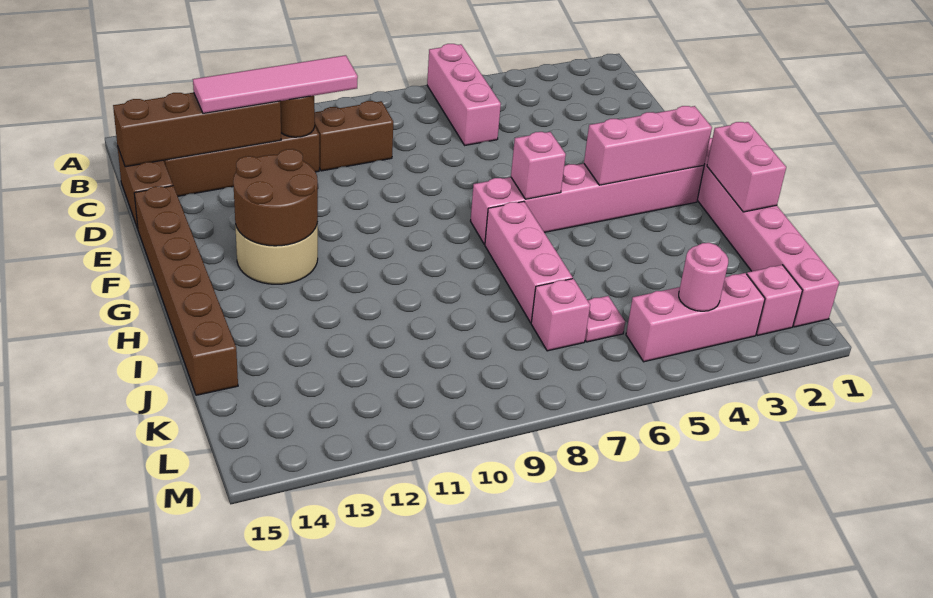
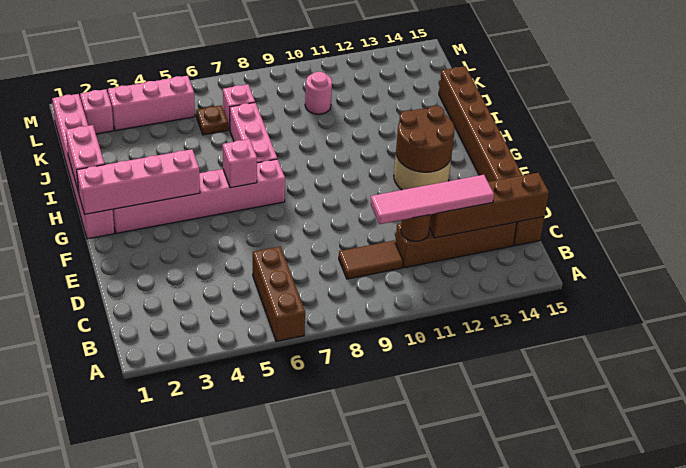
pink brick A6:C6 level 1 -> brown brick A6:C6 level 1
brown brick C9:C10 level 1 -> brown tile C9:C10 level 1
pink brick G2:G4 level 2 -> pink brick G1:G4 level 2
pink plate K6 level 1 -> brown plate K6 level 1
pink round brick L4 level 2 -> pink round brick K10 level 1

